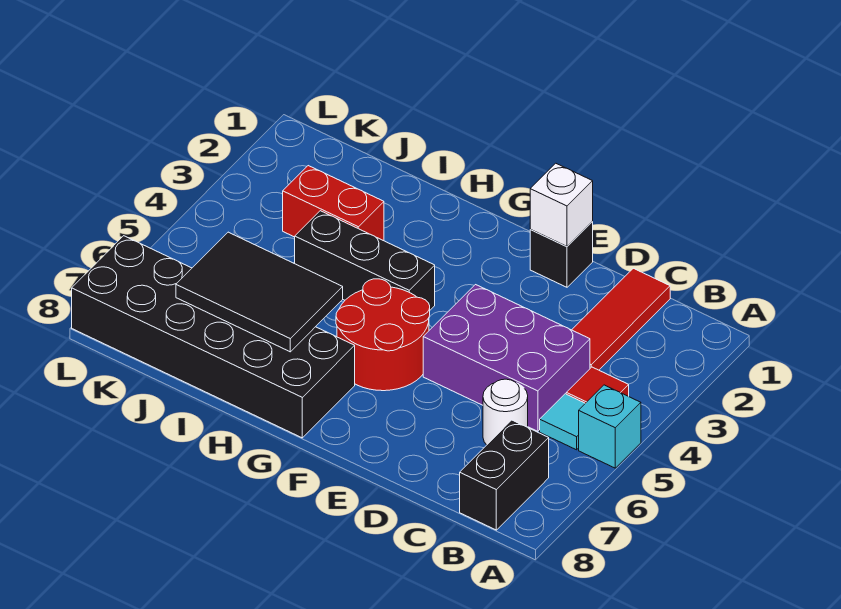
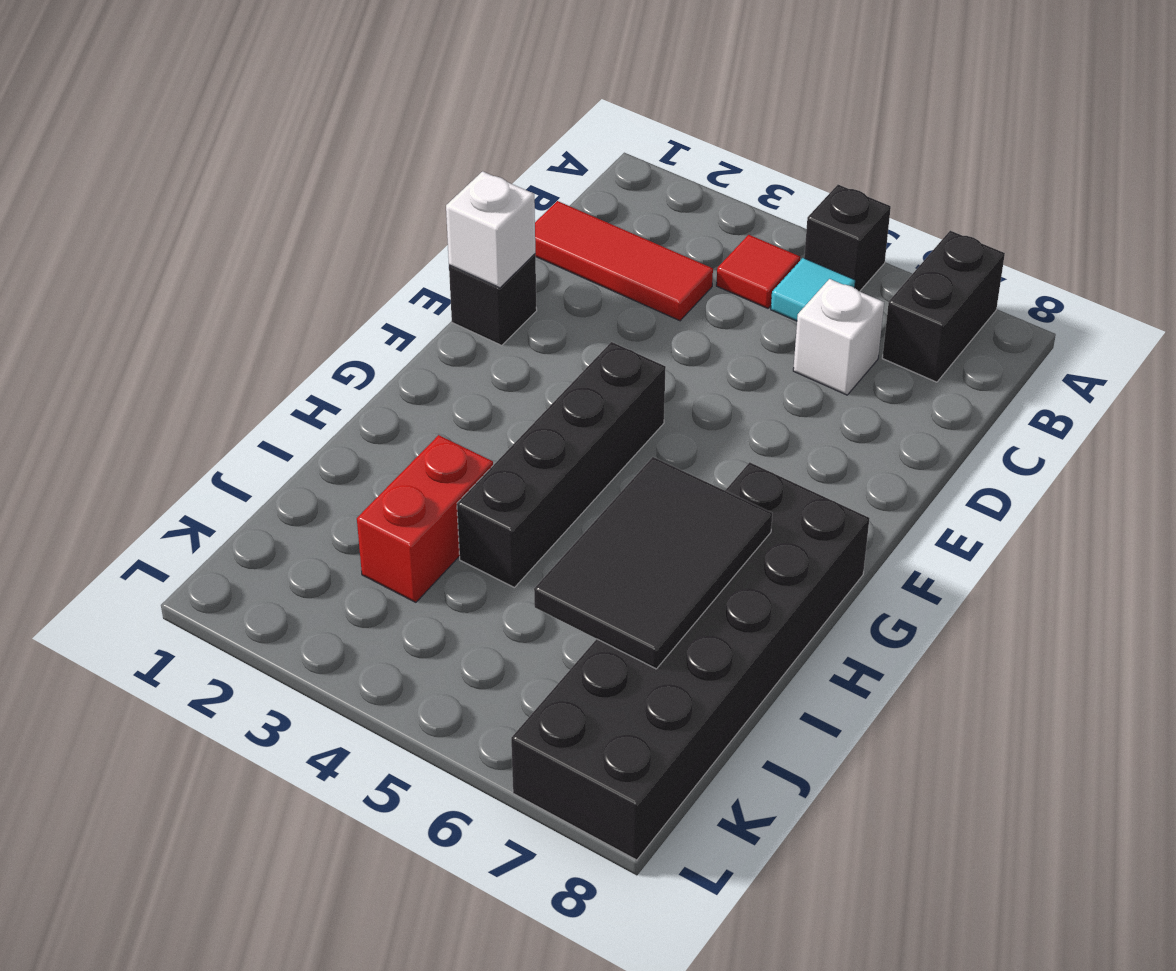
cyan brick A5 level 1 -> black brick A5 level 1
black brick B7:B8 level 1 -> black brick A7:B7 level 1
purple brick C4:E5 level 1 -> none
white round brick C6 level 1 -> white brick C6 level 1
red round brick F5:G6 level 1 -> none
black brick G4:I4 level 1 -> black brick F4:I4 level 1

